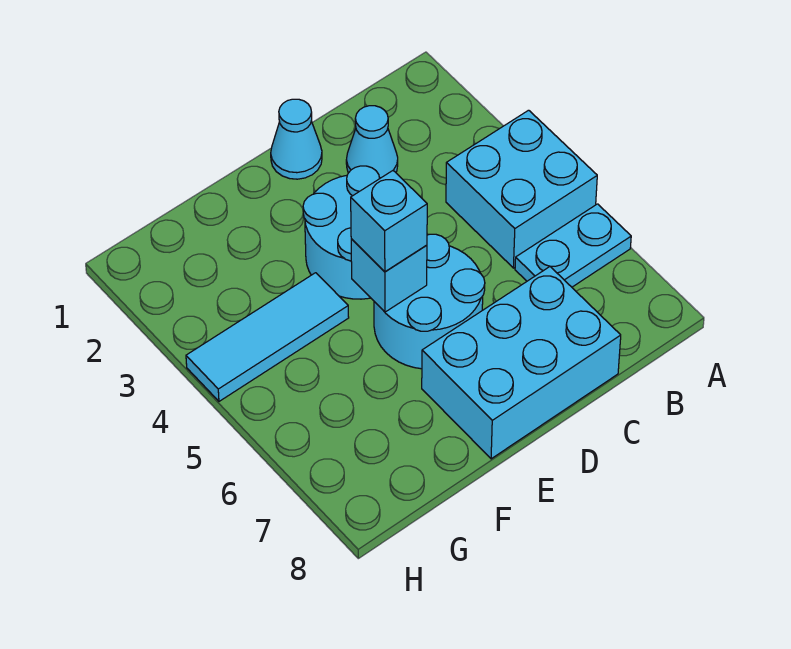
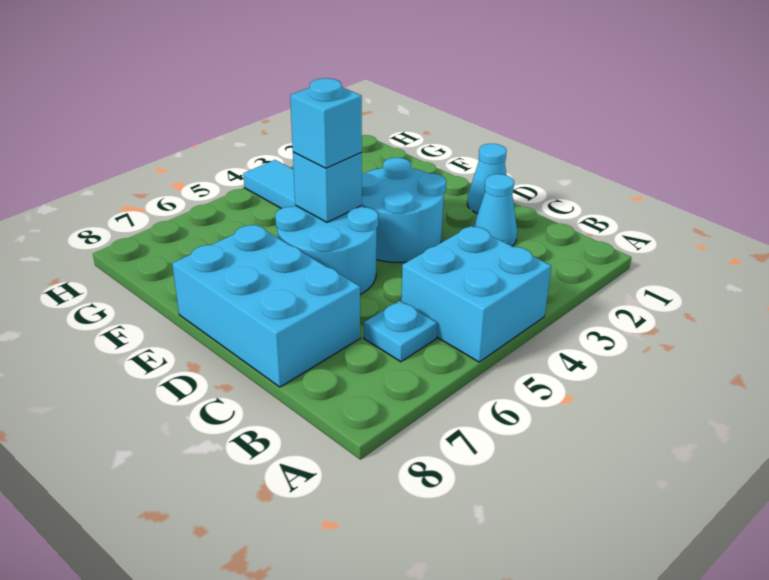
cyan plate A6:B6 level 1 -> cyan plate B6 level 1

